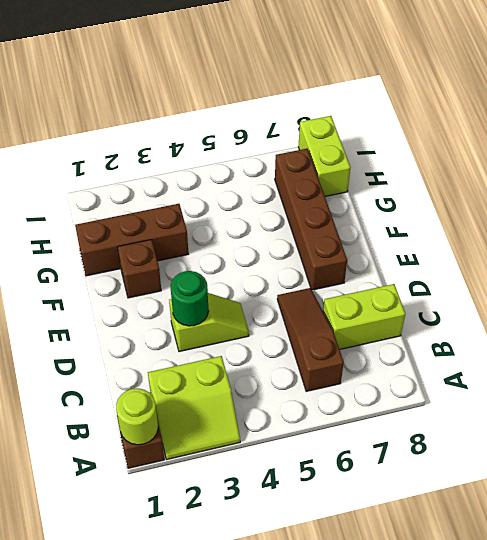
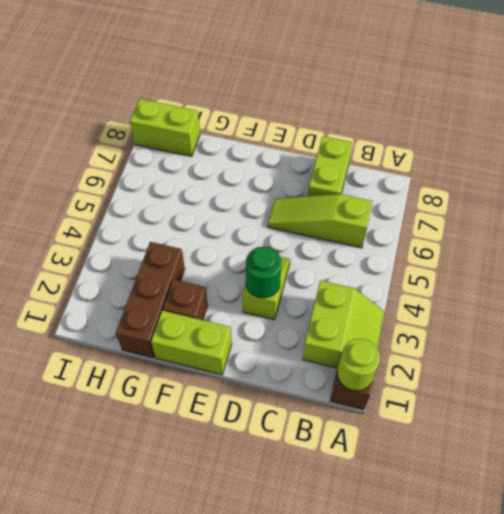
brown slope B6:D6 level 1 top B -> lime slope B6:D6 level 1 top B
none -> lime brick E1:F1 level 1
brown brick E7:H7 level 1 -> none

